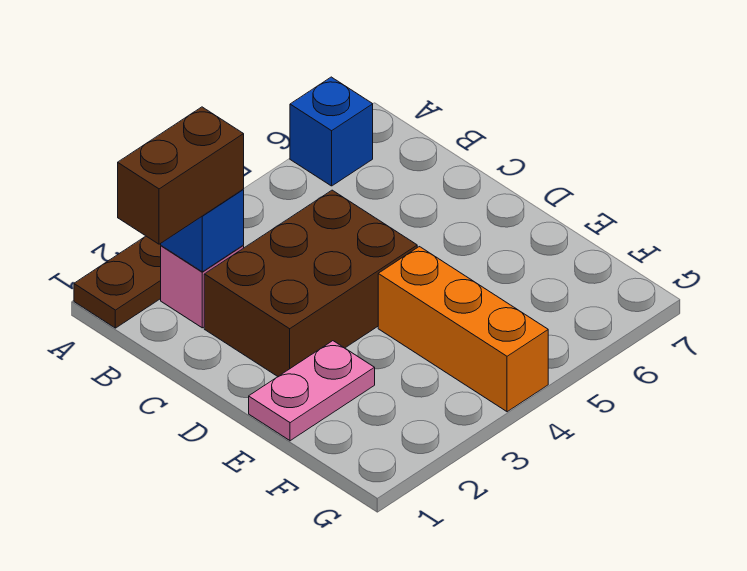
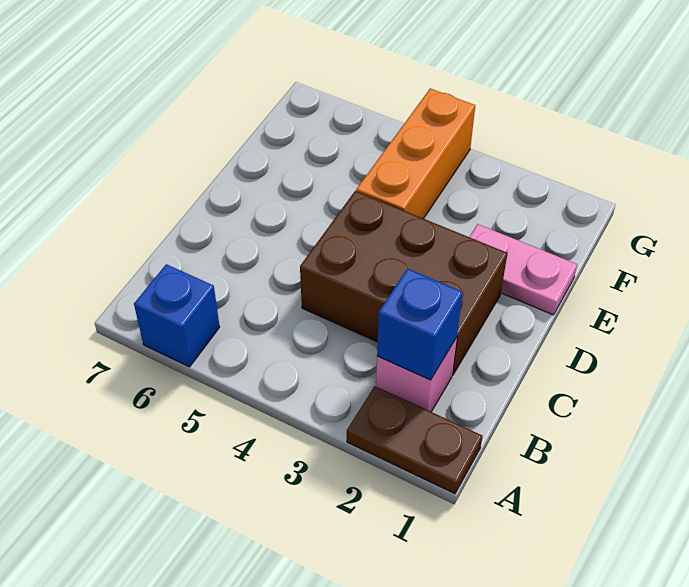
brown brick B1:B2 level 3 -> none

